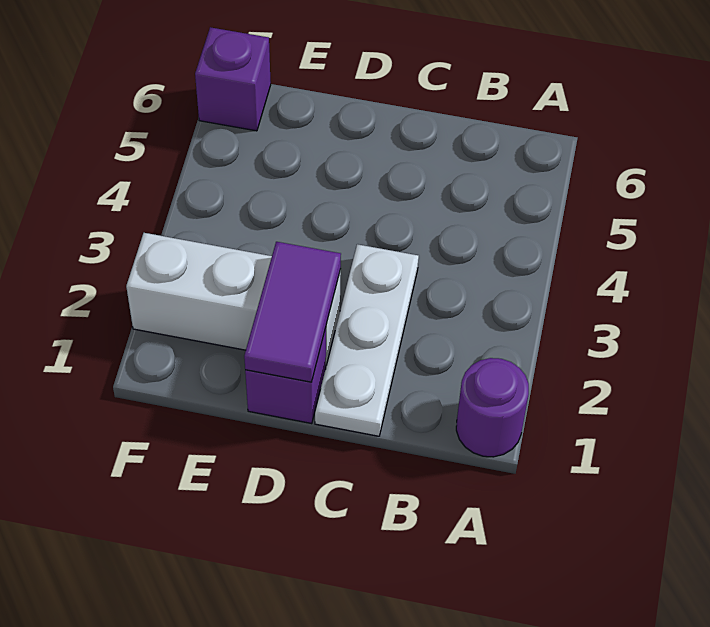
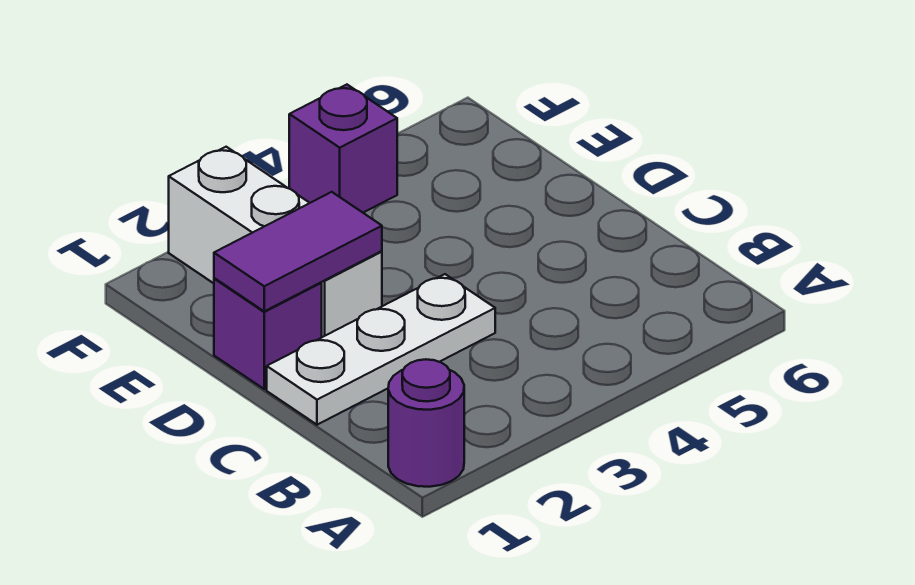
purple brick F6 level 1 -> purple brick F4 level 1

